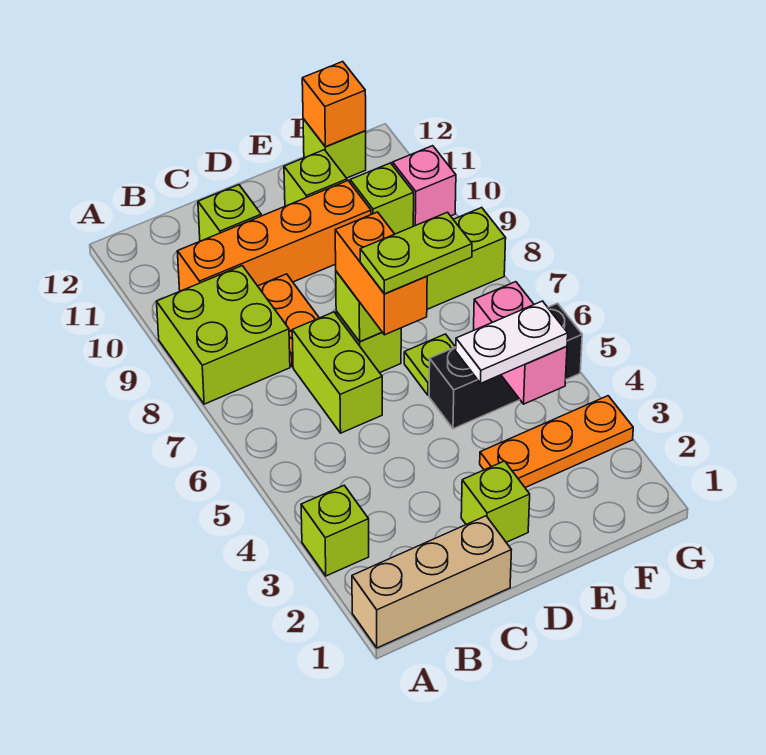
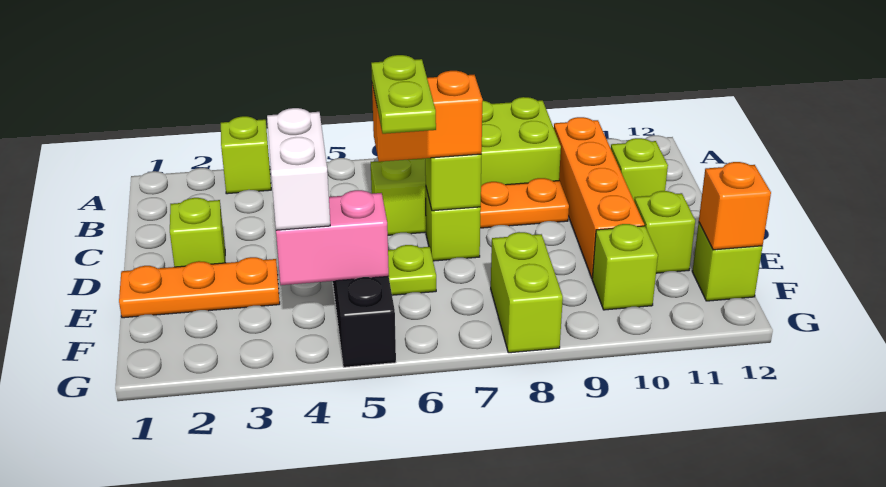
tan brick A1:C1 level 1 -> none
orange plate E3:G3 level 1 -> orange plate E1:E3 level 1
white plate E4:F4 level 3 -> white brick E4:F4 level 3
pink brick G10 level 1 -> none

